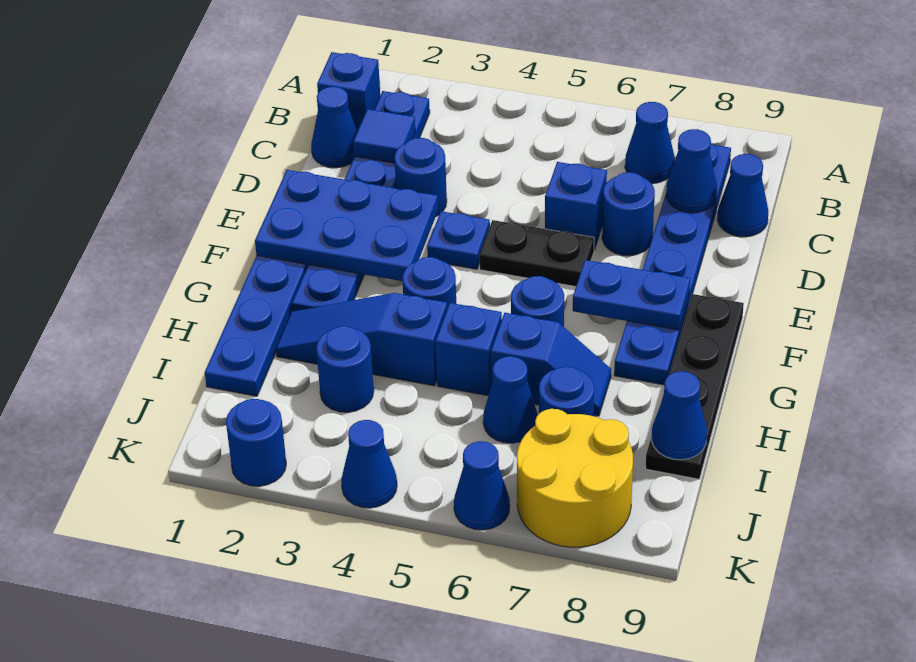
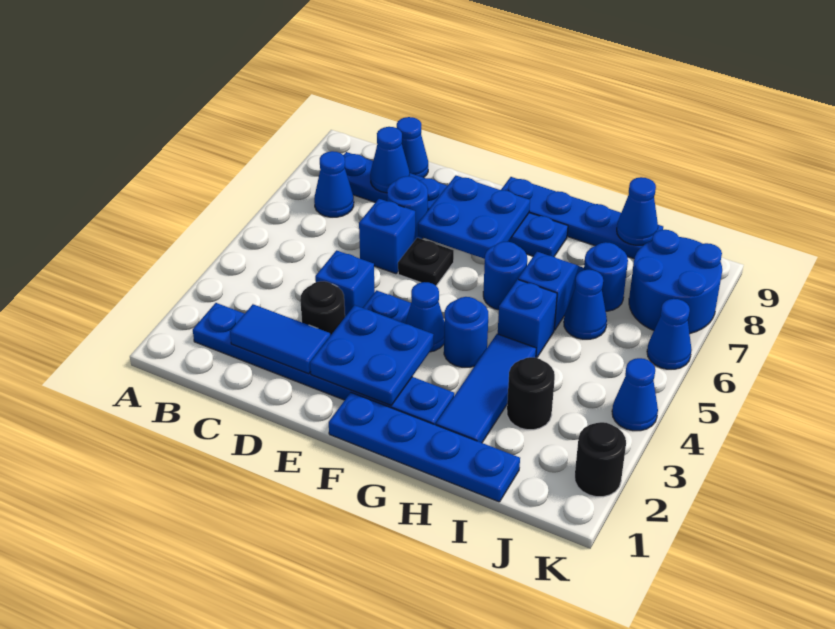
blue brick B1 level 1 -> blue brick D4 level 1
blue cone C1 level 1 -> blue cone F4 level 1
blue tile C2 level 2 -> blue tile C2:D2 level 2
blue round brick D3 level 1 -> black round brick D3 level 1
blue plate E1:F3 level 2 -> blue plate E2:F3 level 2
black plate E5:E6 level 1 -> black plate E6 level 1
blue plate F7:F8 level 2 -> blue plate E7:F8 level 2
black plate F9:I9 level 1 -> blue plate F9:I9 level 1
blue slope H2:H4 level 1 top 4 -> blue tile H2:H4 level 1
blue round brick I3 level 1 -> black round brick I3 level 1
yellow round brick J7:K8 level 1 -> blue round brick J7:K8 level 1
blue round brick K2 level 1 -> black round brick K2 level 1

